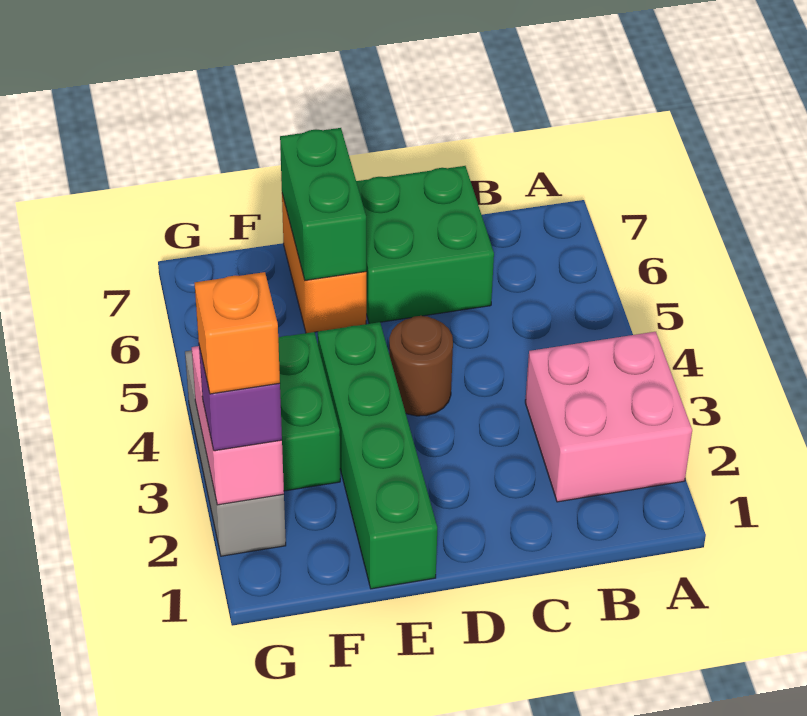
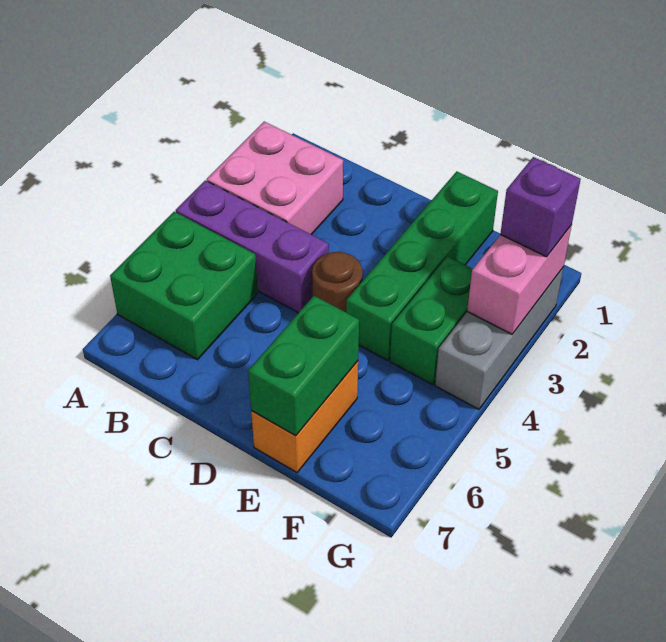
none -> purple brick A4:C4 level 1
green brick C6:D7 level 1 -> green brick A5:B6 level 1
orange brick G2 level 4 -> none

